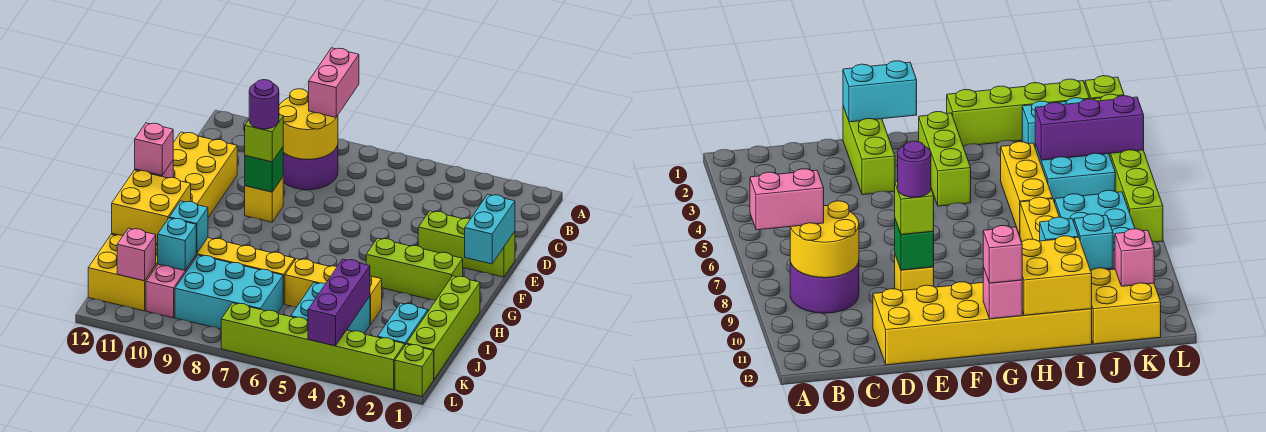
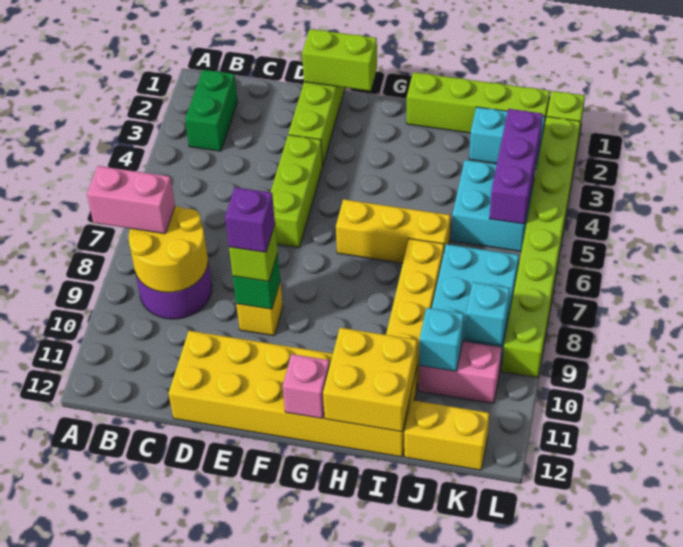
none -> green brick B2:B3 level 1
cyan brick E1:F1 level 2 -> lime brick E1:F1 level 2
purple round brick E9 level 4 -> purple brick E9 level 4
lime brick G2:G4 level 1 -> lime brick E4:E6 level 1
pink brick G12 level 3 -> none
yellow brick I4:I6 level 1 -> yellow brick G6:I6 level 1
cyan brick I10 level 2 -> cyan brick K9 level 2
purple brick J4:L4 level 2 -> purple brick K3:K5 level 2
yellow brick J11:K12 level 1 -> yellow brick J12:K12 level 1
pink brick K11 level 2 -> none
lime brick L2:L7 level 1 -> lime brick L2:L9 level 1

